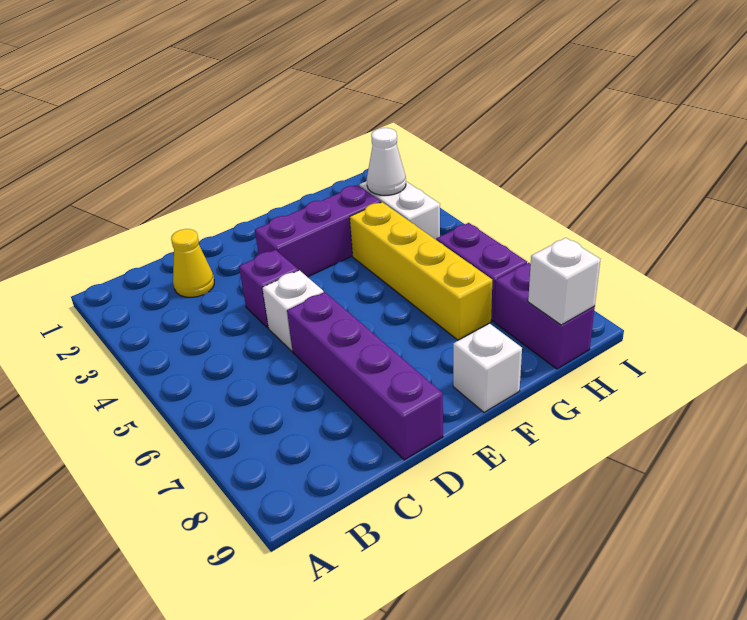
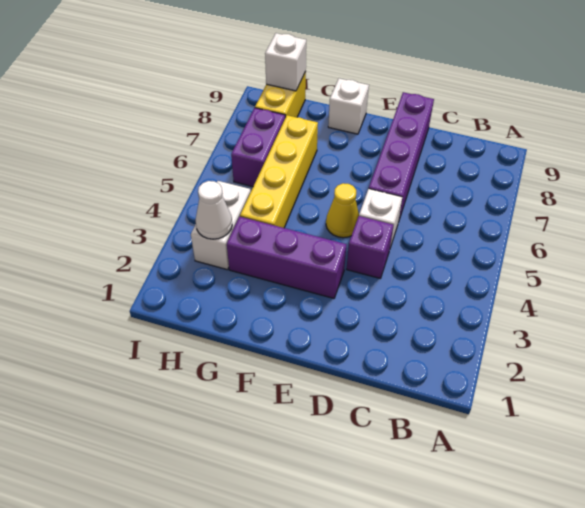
yellow cone C2 level 1 -> yellow cone E5 level 1
purple brick H8:H9 level 1 -> yellow brick H8:H9 level 1

